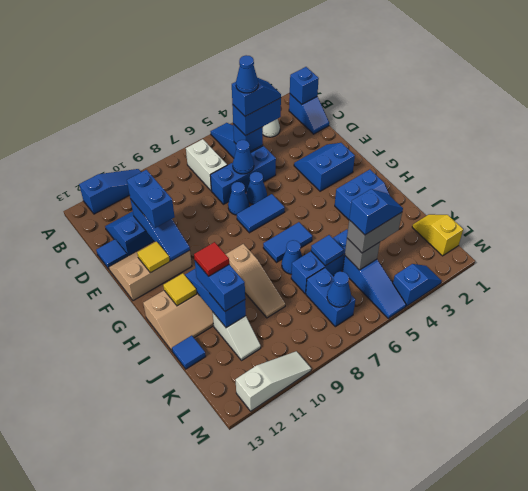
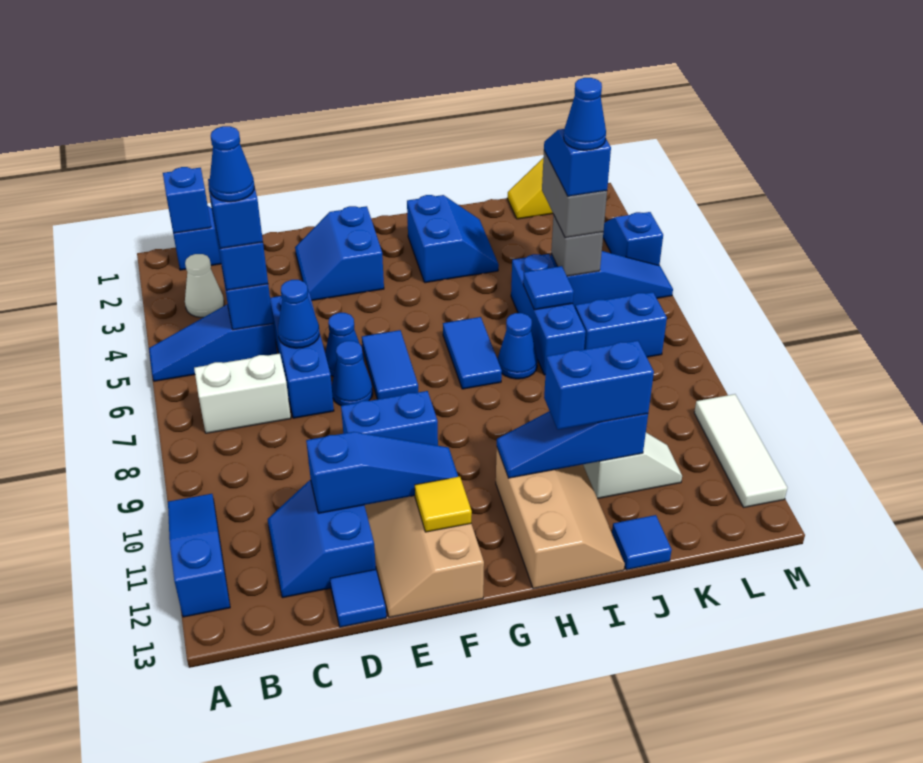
blue brick D11:E11 level 3 -> blue brick E9:F9 level 1
tan slope H9:J9 level 1 top H -> none
yellow tile H12 level 2 -> none
red tile I11 level 4 -> none
blue cone L7 level 2 -> blue cone K5 level 5
white slope M10:M12 level 1 top 12 -> white tile M10:M12 level 1

